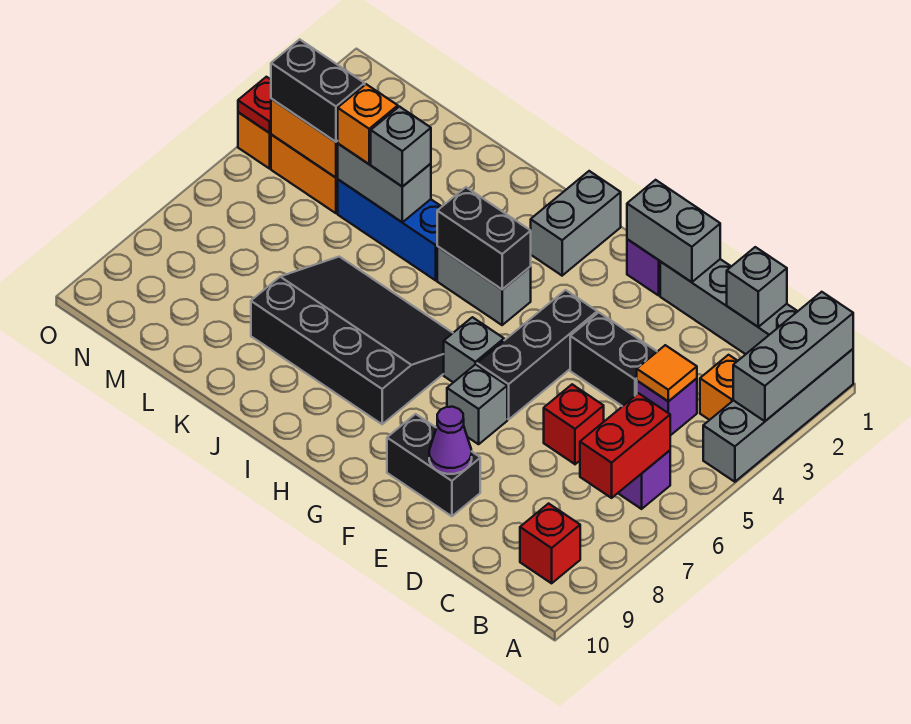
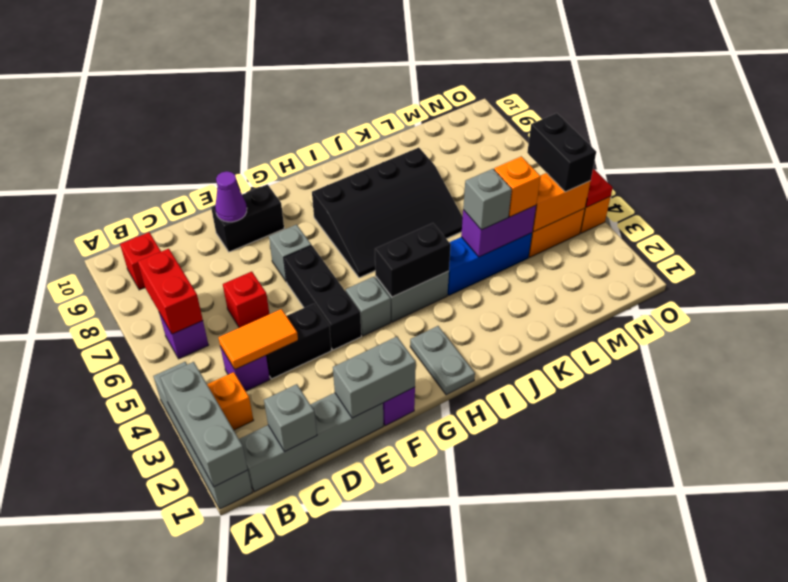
orange tile C4 level 2 -> orange tile C4:D4 level 2
grey brick G6 level 1 -> grey brick G4 level 1
grey brick H1:H2 level 1 -> grey plate H1:H2 level 1
grey brick K4:L4 level 2 -> purple brick K4:L4 level 2
black brick M4:N4 level 3 -> black brick N4:N5 level 3

